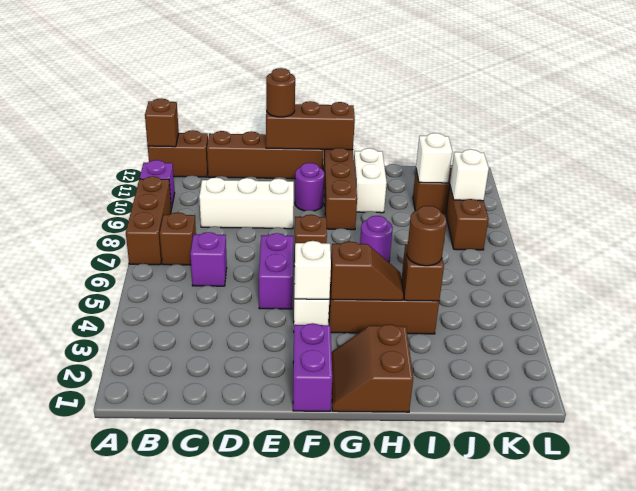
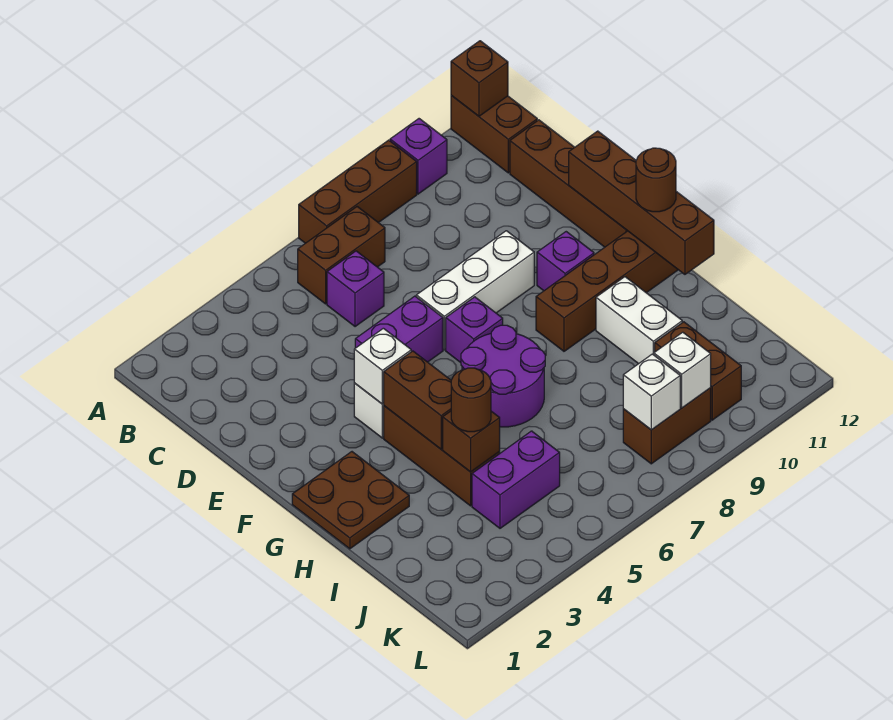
brown brick B7 level 1 -> brown brick B6:B7 level 1
white brick C9:E9 level 1 -> white brick E7:E9 level 1
brown brick E12:G12 level 2 -> brown brick E12:H12 level 2
brown round brick E12 level 3 -> brown round brick G12 level 3
purple brick F1:F2 level 1 -> purple brick J4:J5 level 1
brown brick F7 level 1 -> purple brick F7 level 1
purple round brick F10 level 1 -> purple brick F10 level 1
brown slope G1:H2 level 1 top H -> brown plate G1:H2 level 1
brown slope G4:H4 level 2 top G -> brown brick G4:H4 level 2
purple round brick H7 level 1 -> purple round brick G6:H7 level 1
white brick H10:H11 level 1 -> white brick H10:I10 level 1
white brick J10 level 2 -> white brick K8 level 2

